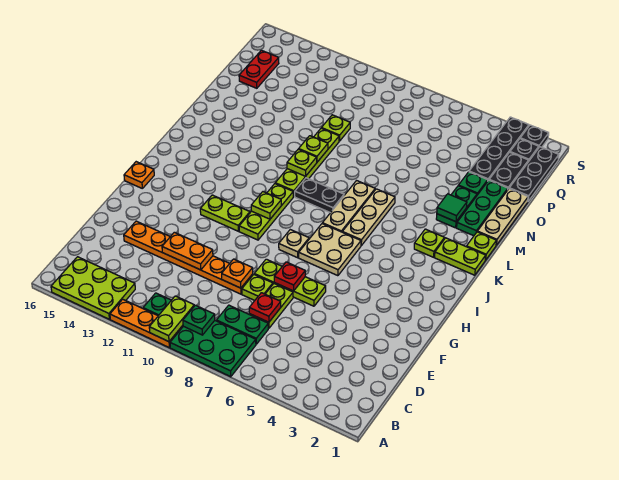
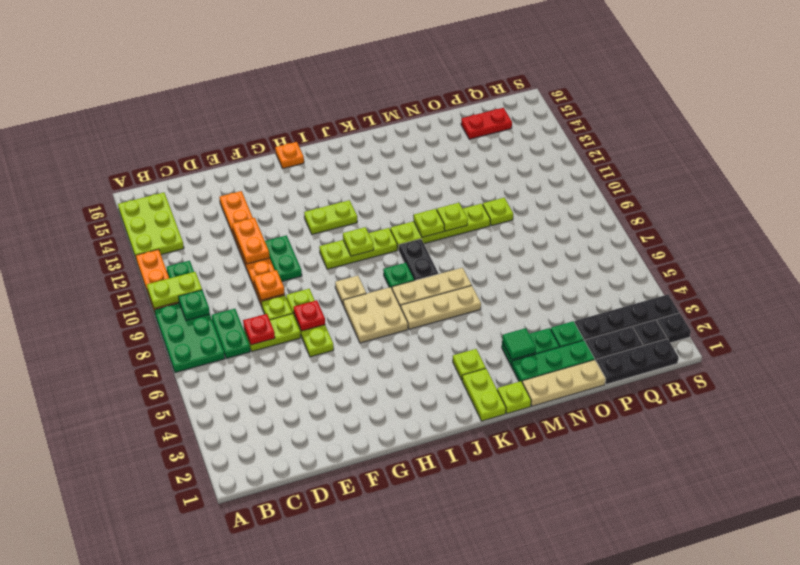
none -> green plate F10:F11 level 1
lime plate H11:H12 level 1 -> lime plate H12:I12 level 1
none -> green plate J8 level 1

